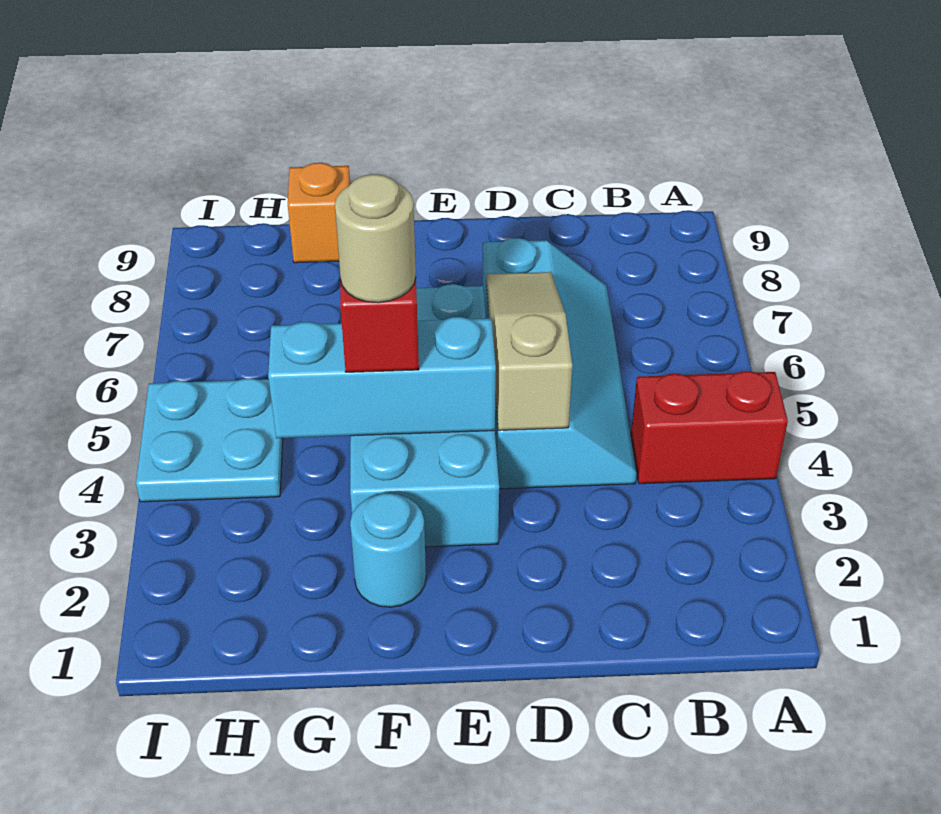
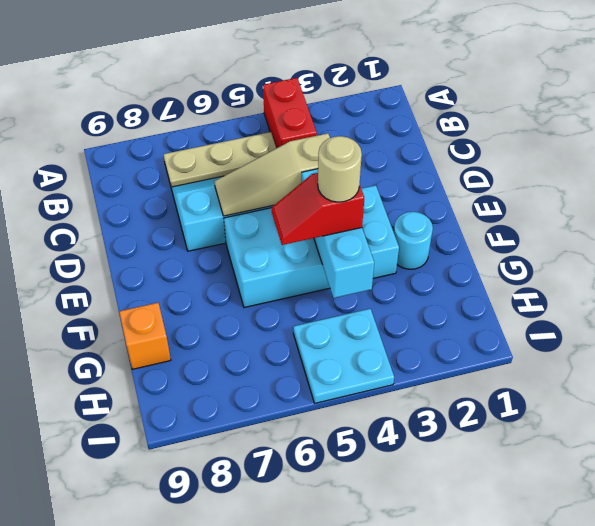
none -> tan plate B5:B7 level 1

